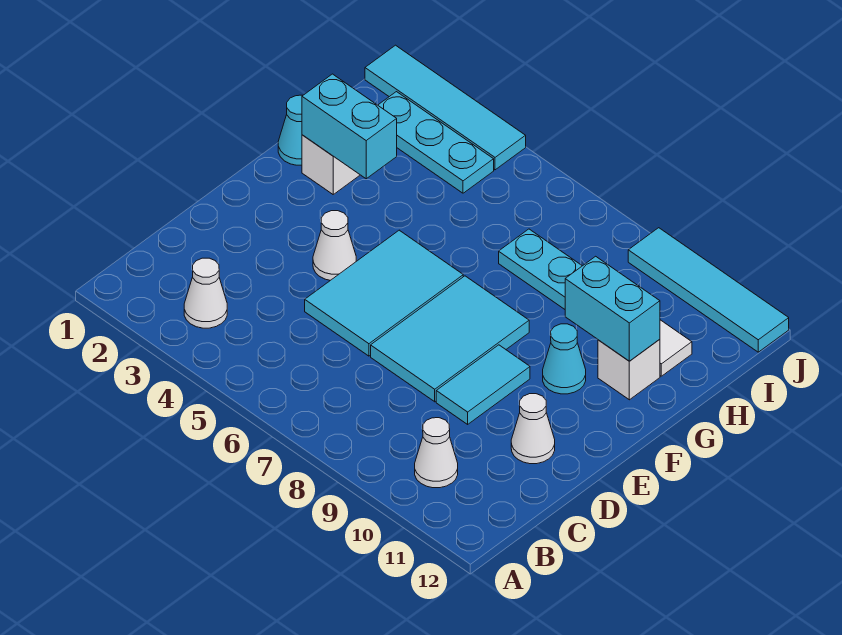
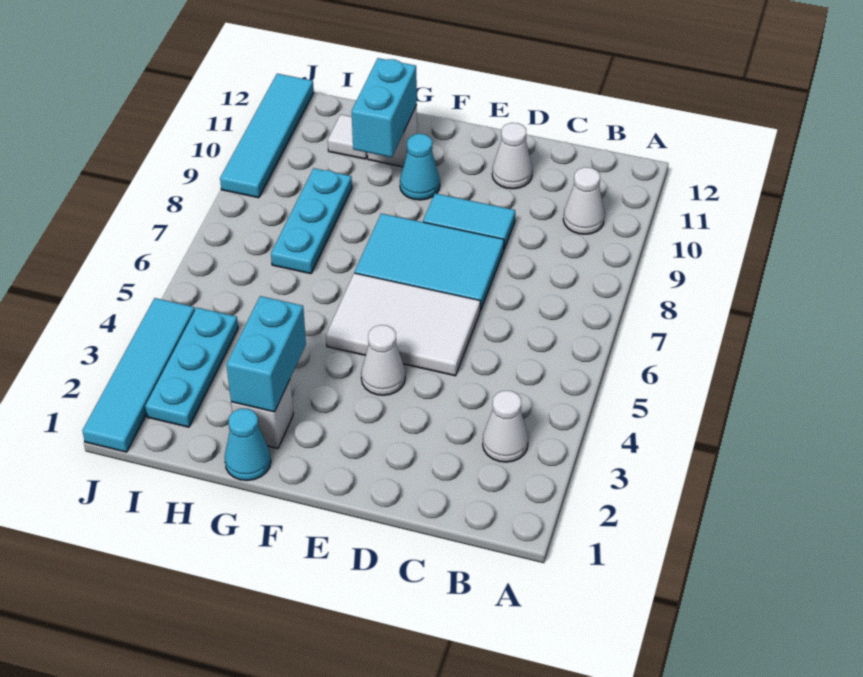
cyan tile D5:F6 level 1 -> white tile D5:F6 level 1

